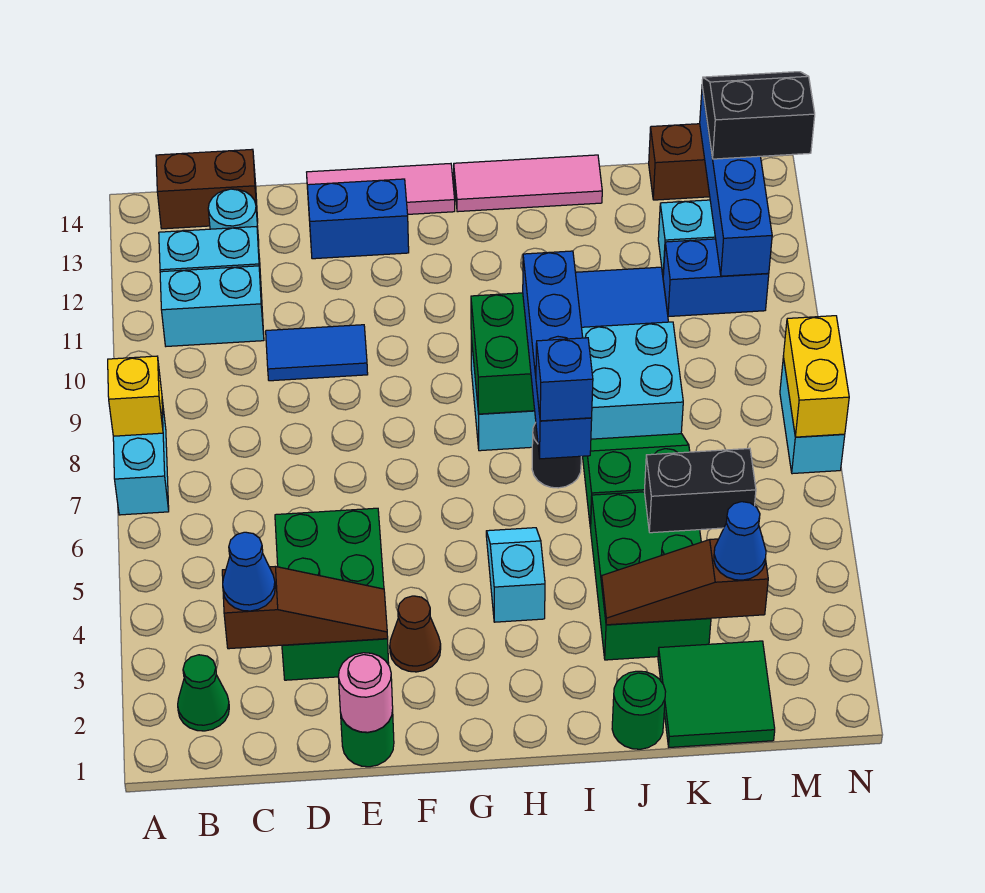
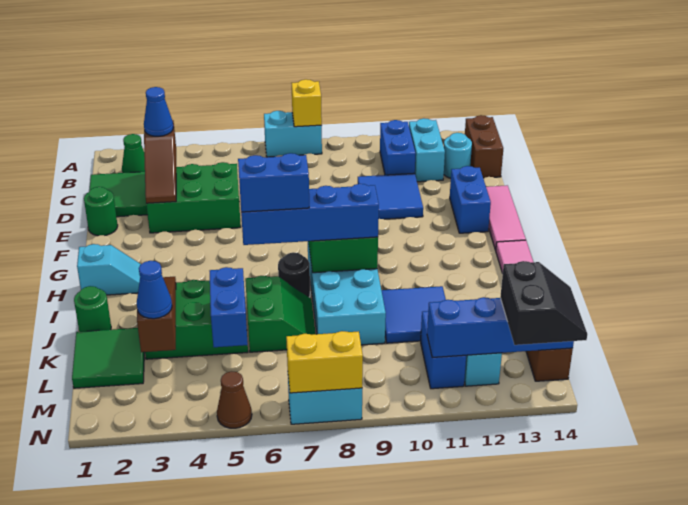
cyan brick B11:C11 level 1 -> blue brick B11:C11 level 1
none -> green tile C1:D2 level 1
blue tile D10:E10 level 1 -> blue tile D10:E11 level 1
pink round brick E1 level 2 -> none
brown cone F3 level 1 -> brown cone N5 level 1
cyan slope H4:H5 level 1 top 4 -> cyan slope H1:H2 level 1 top 1
blue brick I6 level 4 -> blue brick I6:I7 level 4
black brick K5:L5 level 2 -> blue brick K5:L5 level 2

